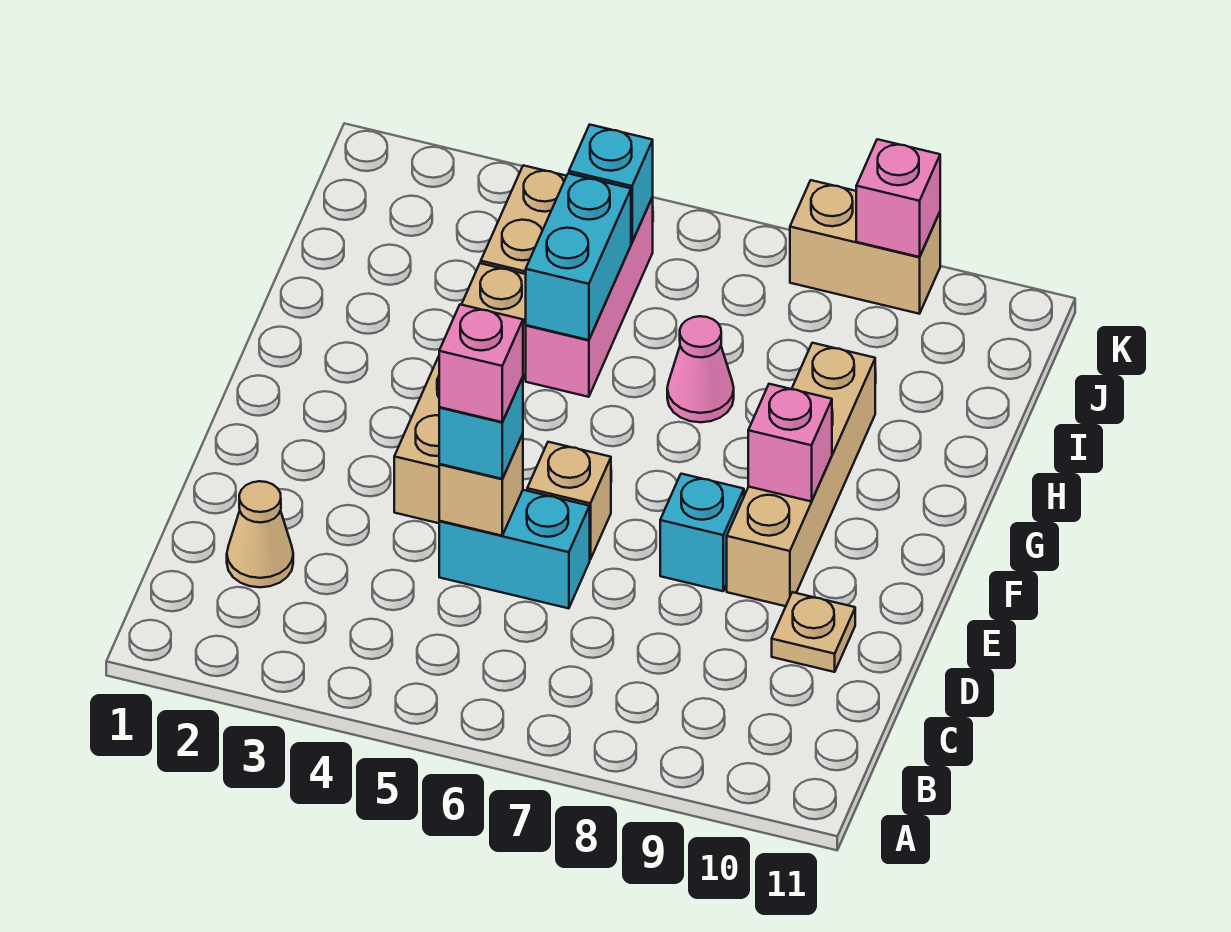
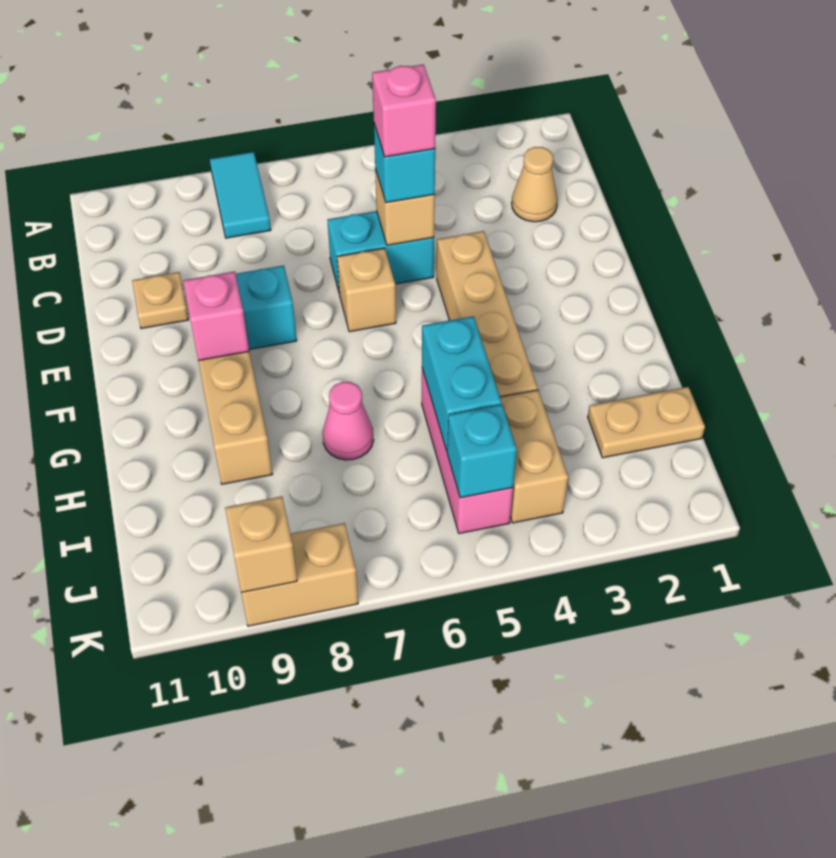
none -> cyan tile A8:B8 level 1
none -> tan plate I1:I2 level 1
pink brick K9 level 2 -> tan brick K9 level 2

